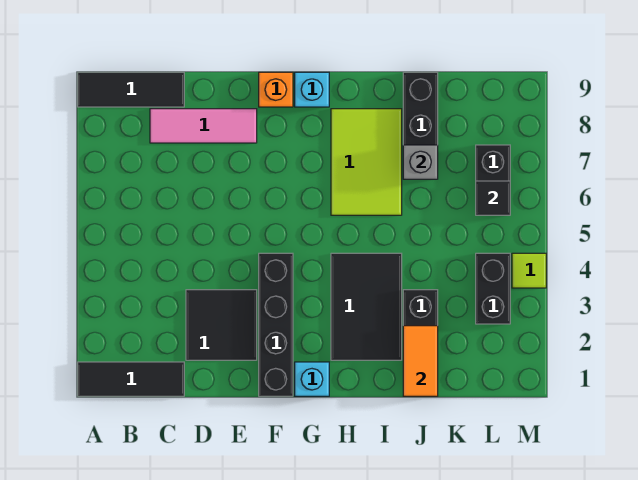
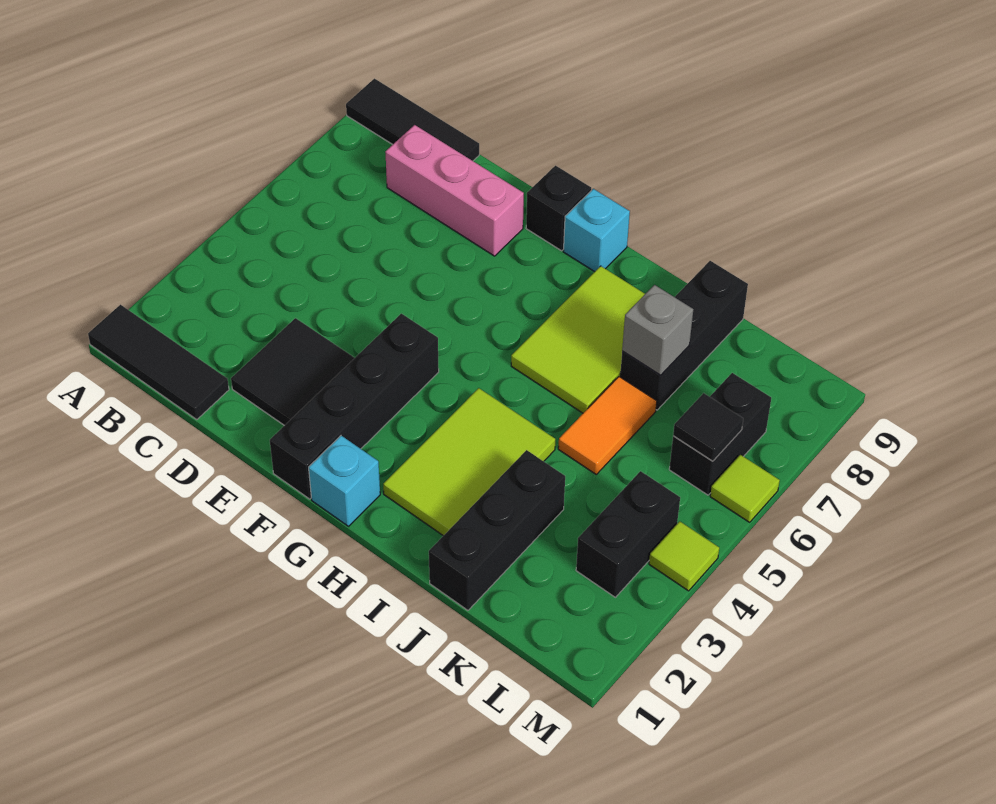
pink tile C8:E8 level 1 -> pink brick C8:E8 level 1
orange brick F9 level 1 -> black brick F9 level 1
black tile H2:I4 level 1 -> lime tile H2:I4 level 1
orange tile J1:J2 level 2 -> orange tile J5:J6 level 1
none -> lime tile M6 level 1

